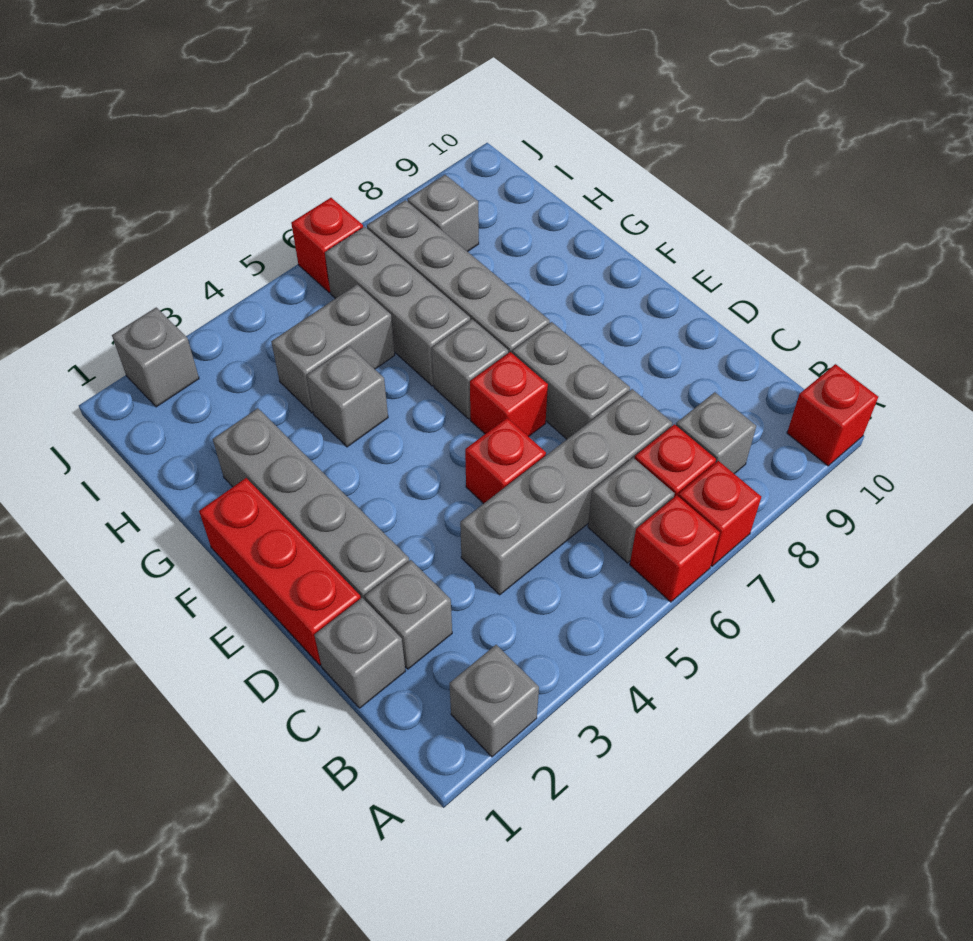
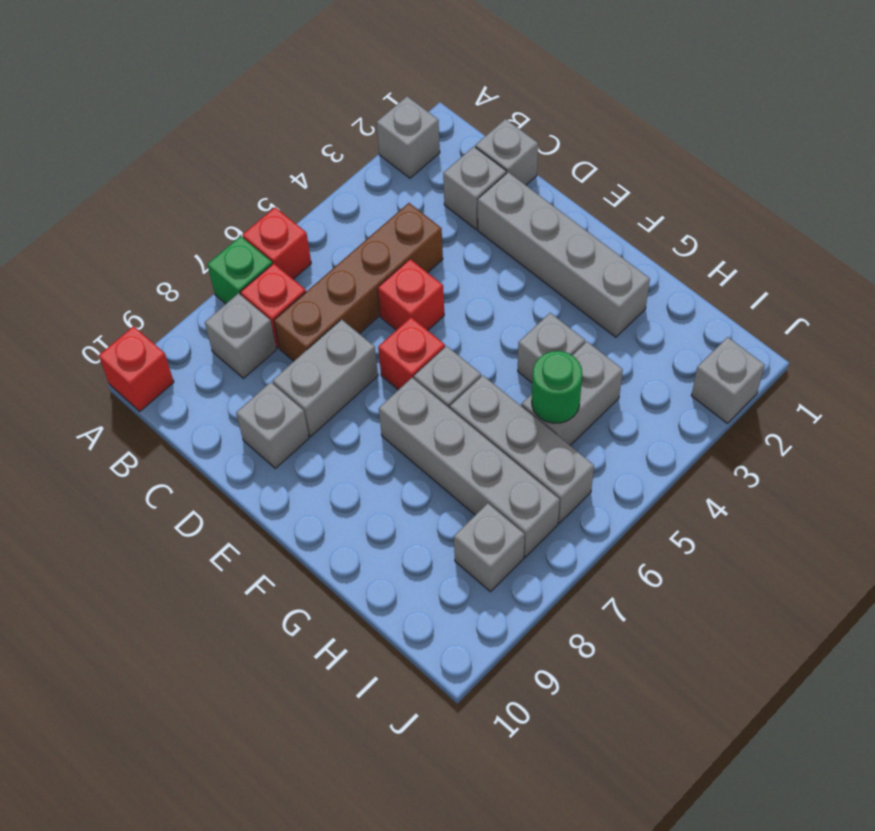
red brick A7 level 1 -> green brick A7 level 1
grey brick B6 level 1 -> grey brick D9 level 1
grey brick C4:C7 level 1 -> brown brick C4:C7 level 1
red brick D1:F1 level 1 -> none
grey brick D7:E7 level 1 -> grey brick D7:D8 level 1
none -> green round brick H5 level 2
red brick J6 level 1 -> none

